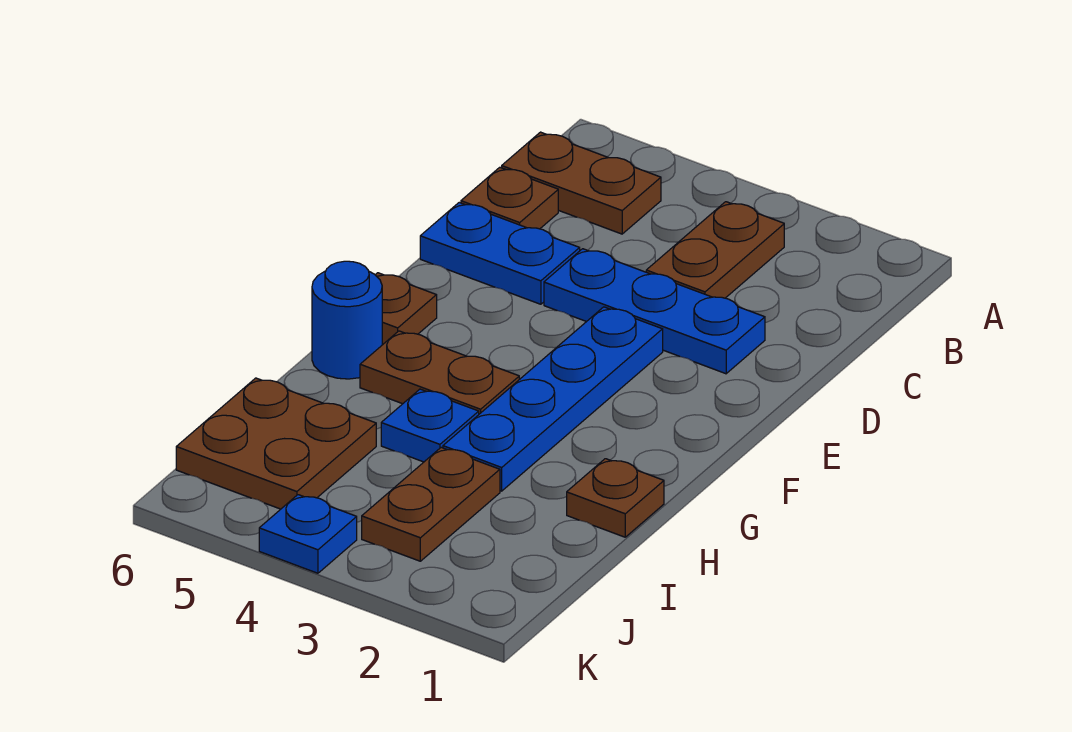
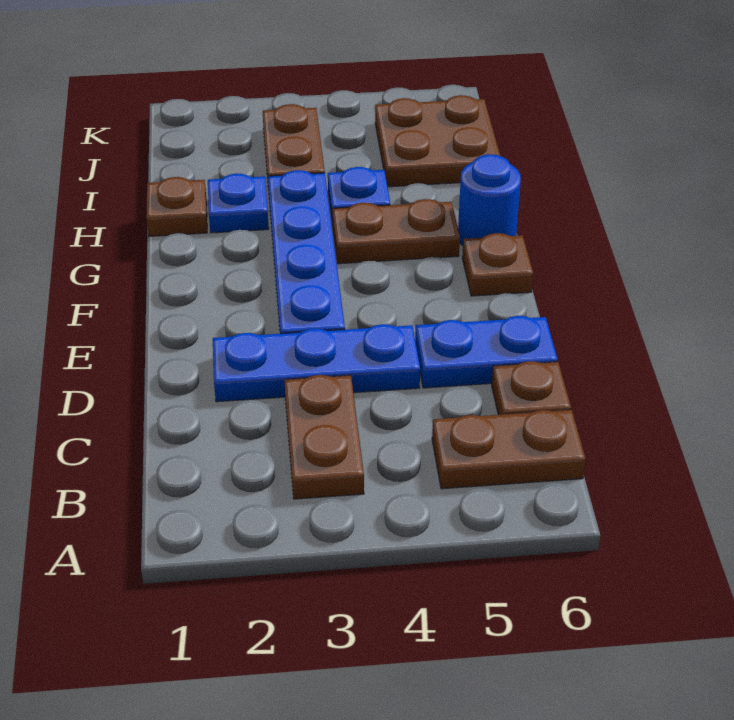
blue plate K4 level 1 -> blue plate H2 level 1

